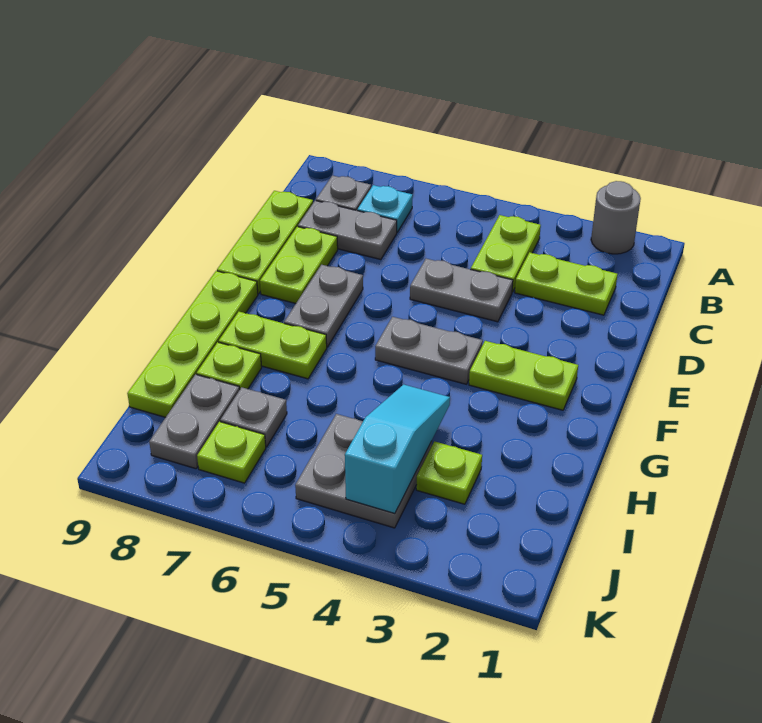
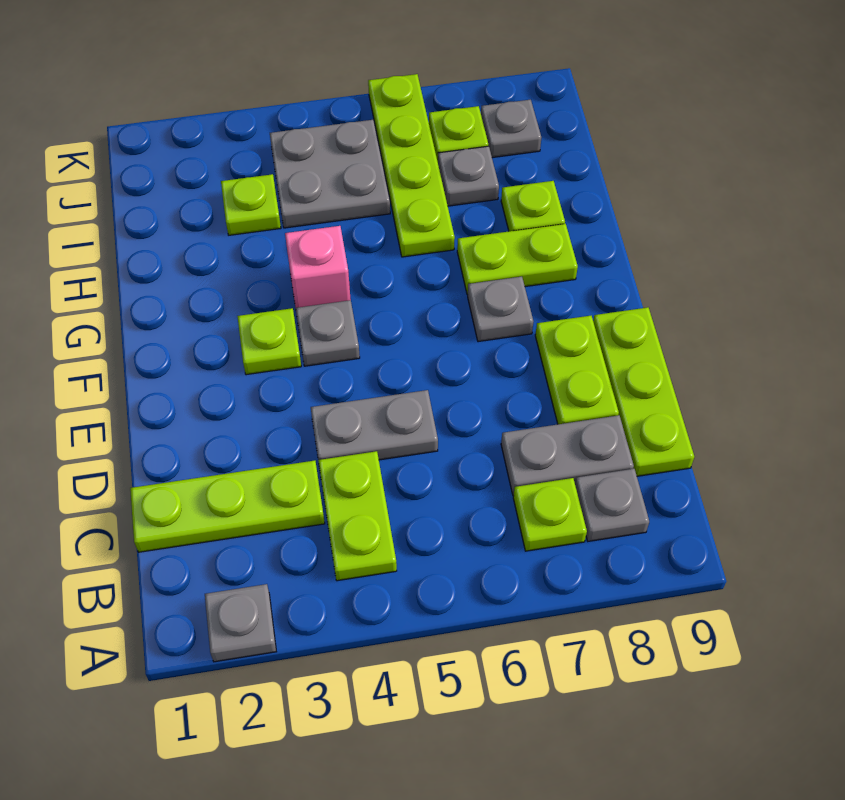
grey round brick A2 level 1 -> grey plate A2 level 1
cyan plate B7 level 1 -> lime plate B7 level 1
lime plate C2:C3 level 1 -> lime plate C1:C3 level 1
grey plate E7:F7 level 1 -> grey plate F7 level 1
lime plate F2:F3 level 1 -> lime plate F3 level 1
grey plate F4:F5 level 1 -> grey plate F4 level 1
lime plate F9:I9 level 1 -> lime plate H6:K6 level 1
none -> pink brick G4 level 1
cyan slope H4:J4 level 2 top J -> none
grey plate I8:J8 level 1 -> grey plate J8 level 1

